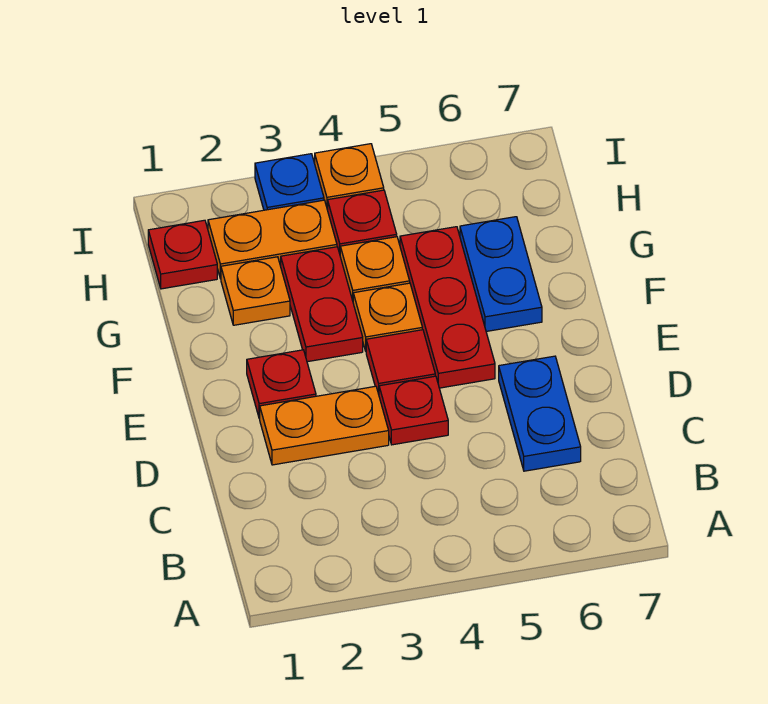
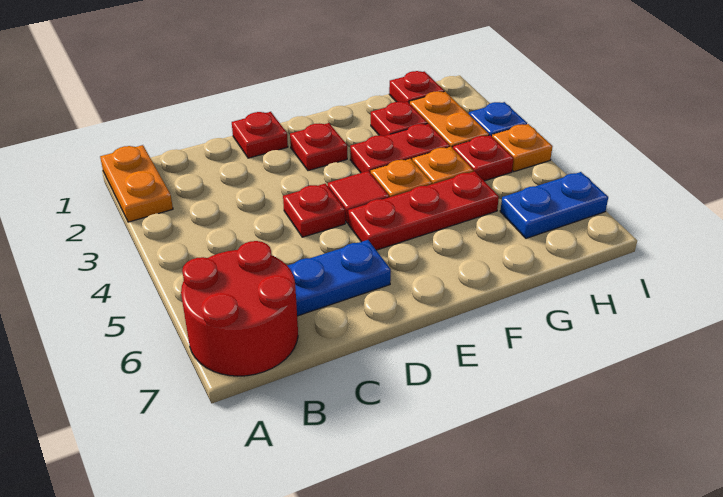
none -> red round brick A6:B7 level 1
none -> red plate D1 level 1
orange plate D2:D3 level 1 -> orange plate A1:A2 level 1
blue plate F6:G6 level 1 -> blue plate H6:I6 level 1
orange plate G2 level 1 -> red plate G2 level 1

